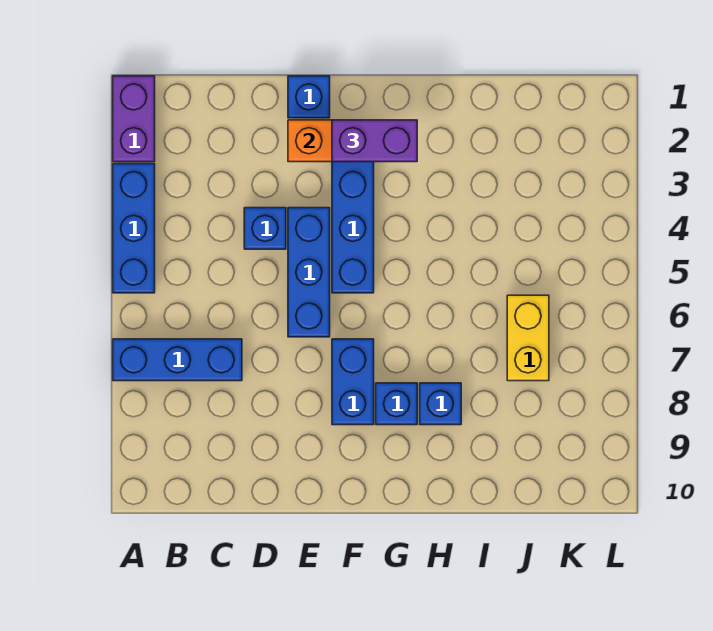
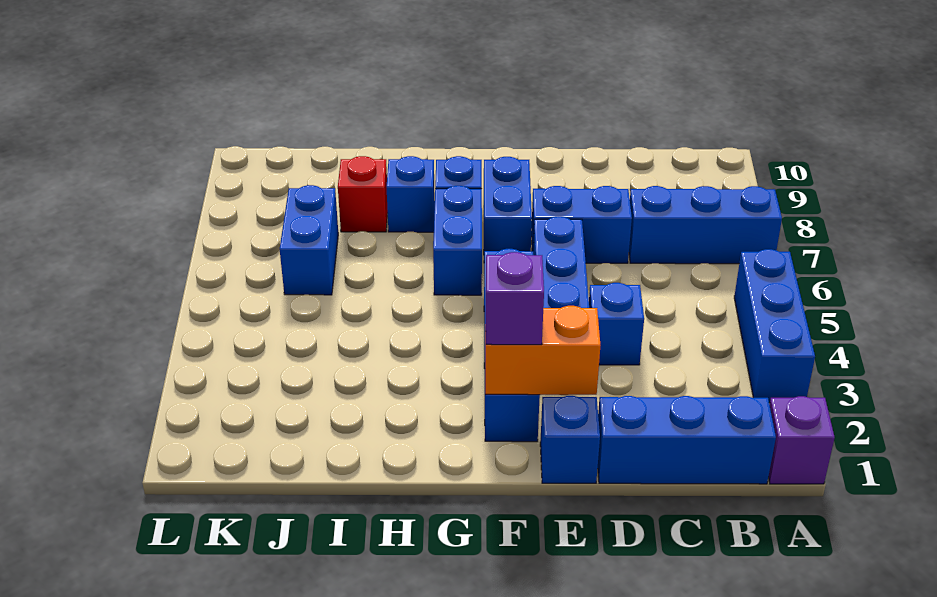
purple brick A1:A2 level 1 -> purple brick A1 level 1
none -> blue brick B1:D1 level 1
none -> blue brick D7:E7 level 1
purple brick F2:G2 level 3 -> purple brick F2 level 3
none -> blue brick G6:G7 level 1
none -> red brick I8 level 1
yellow brick J6:J7 level 1 -> blue brick J6:J7 level 1

